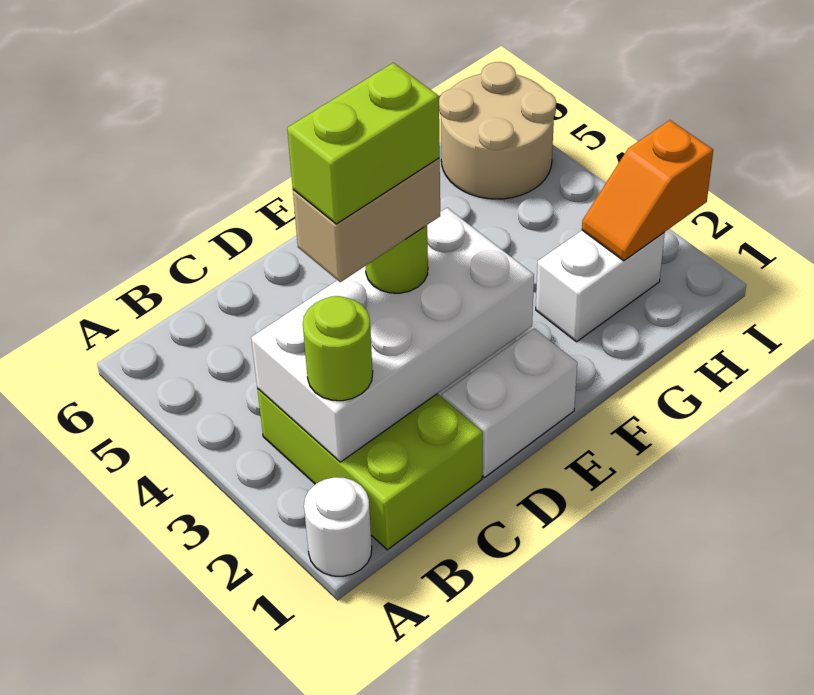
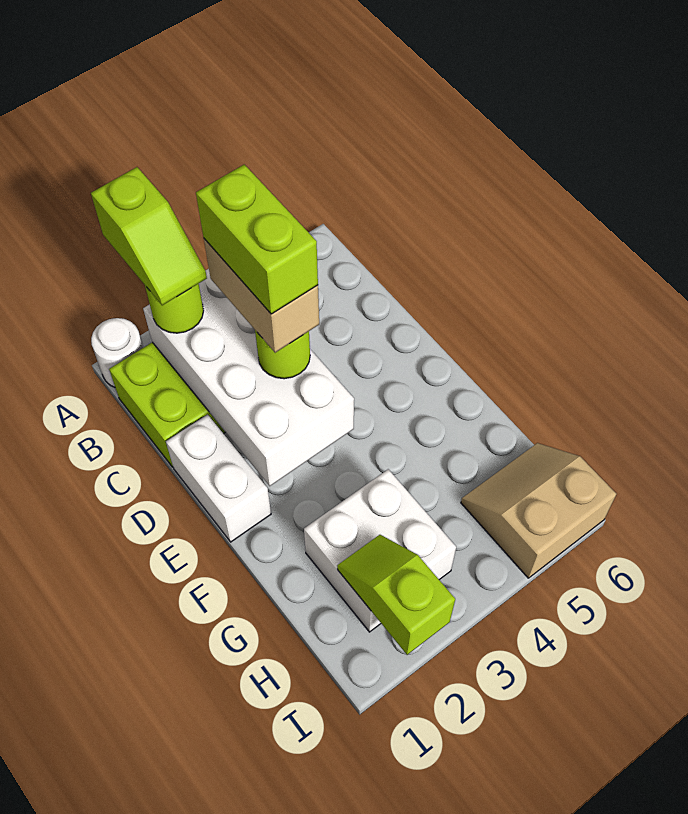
none -> lime slope A2:B2 level 4 top A
white brick G2:H2 level 1 -> white brick G2:H3 level 1
orange slope H2:I2 level 2 top I -> lime slope H2:I2 level 2 top I
tan round brick H5:I6 level 1 -> tan slope H5:I6 level 1 top I

